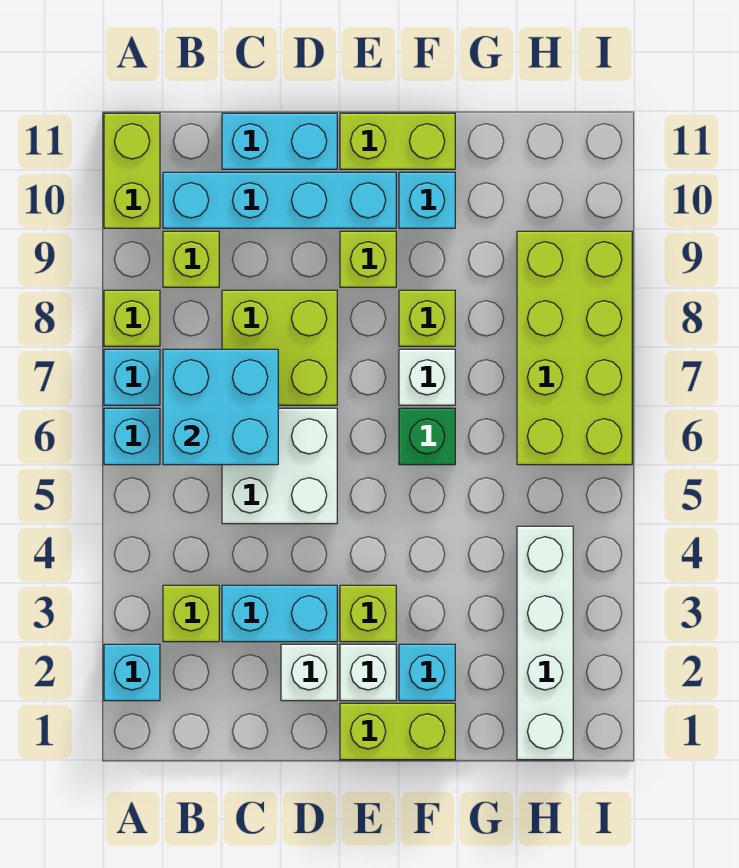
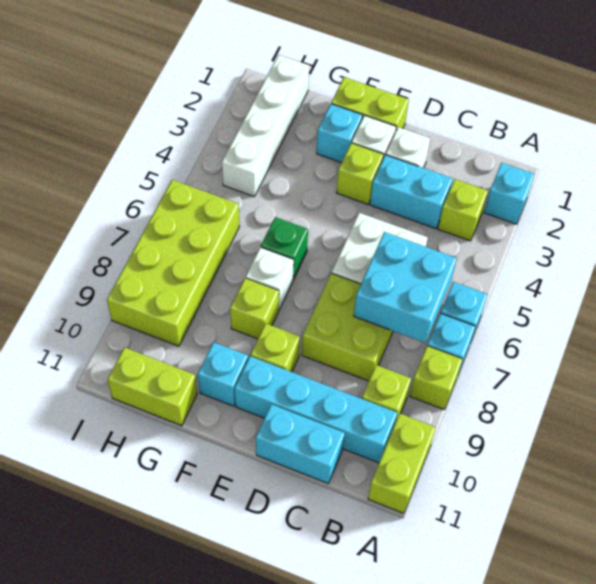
lime brick E11:F11 level 1 -> lime brick G11:H11 level 1

